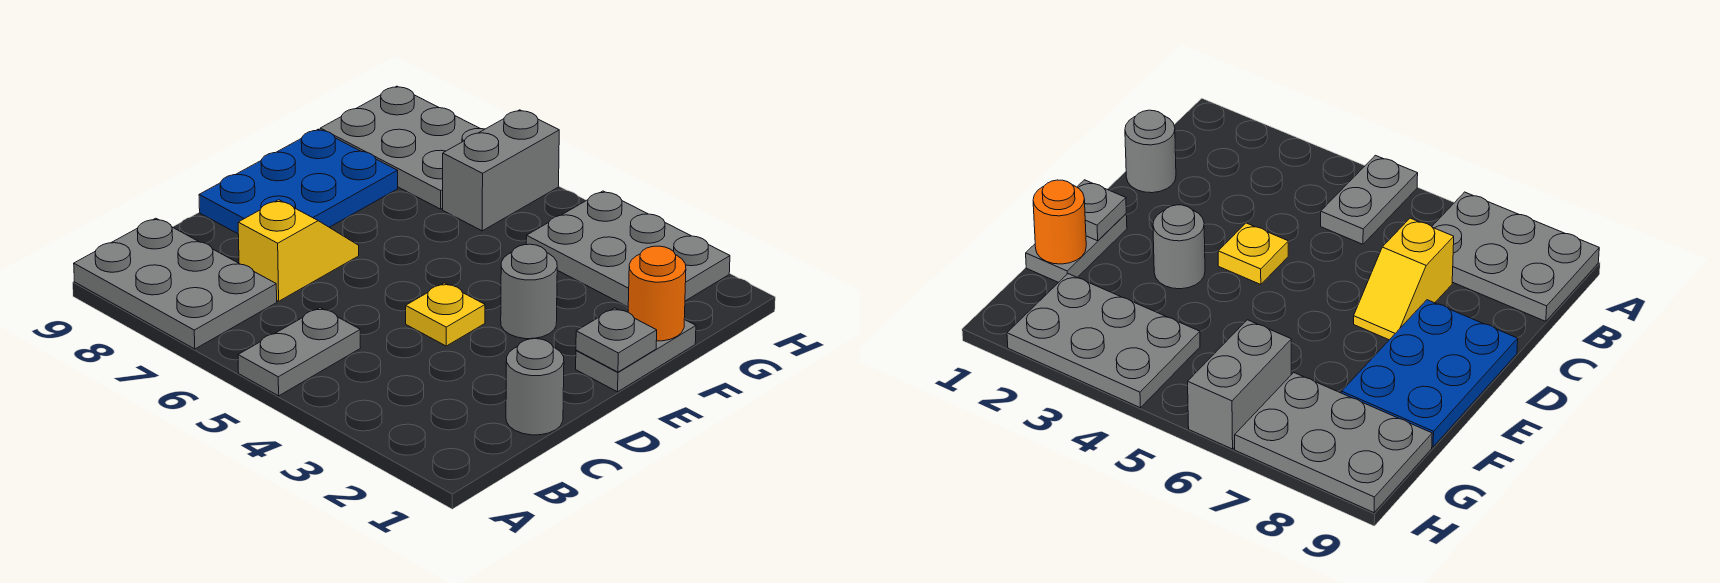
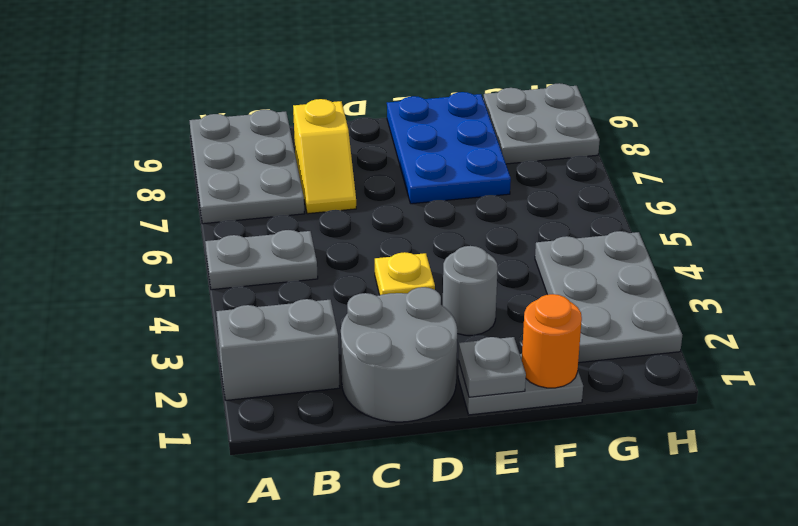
grey round brick C1 level 1 -> grey round brick C1:D2 level 1
yellow slope C7:D7 level 1 top C -> yellow slope C7:C8 level 1 top 8
blue plate D8:F9 level 1 -> blue plate E7:F9 level 1
grey brick G6:H6 level 1 -> grey brick A2:B2 level 1
grey plate G7:H9 level 1 -> grey plate G8:H9 level 1

